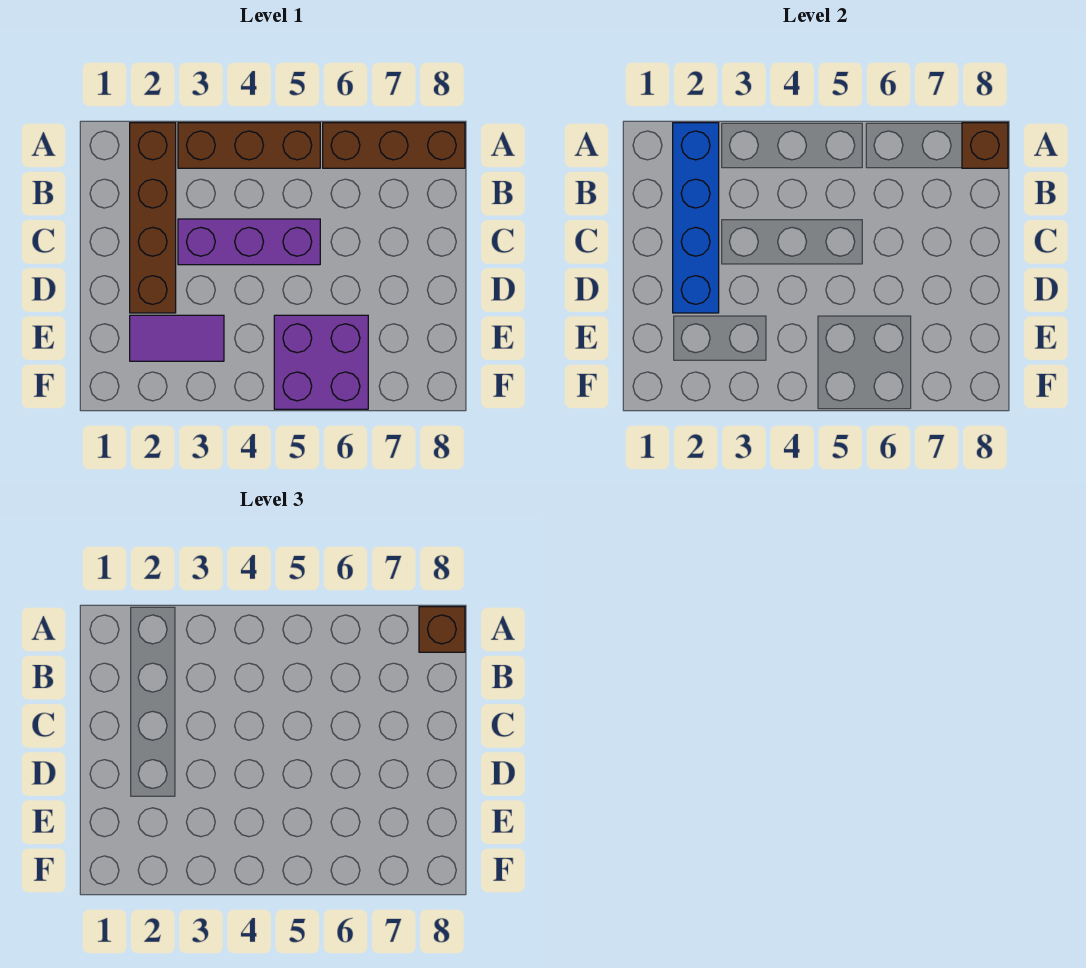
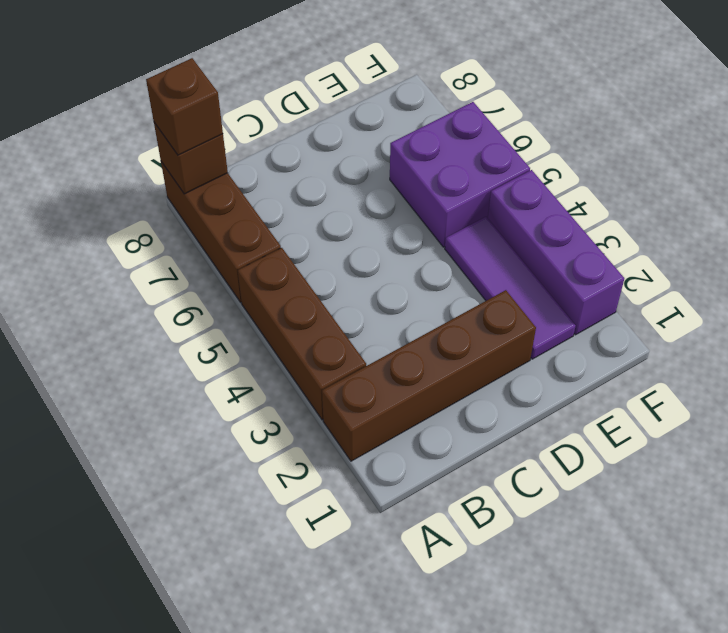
blue brick A2:D2 level 2 -> none
purple brick C3:C5 level 1 -> purple brick F2:F4 level 1
purple tile E2:E3 level 1 -> purple tile E2:E4 level 1

